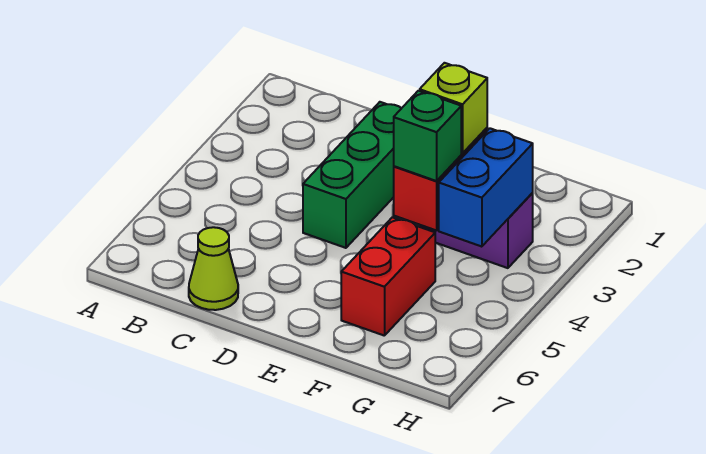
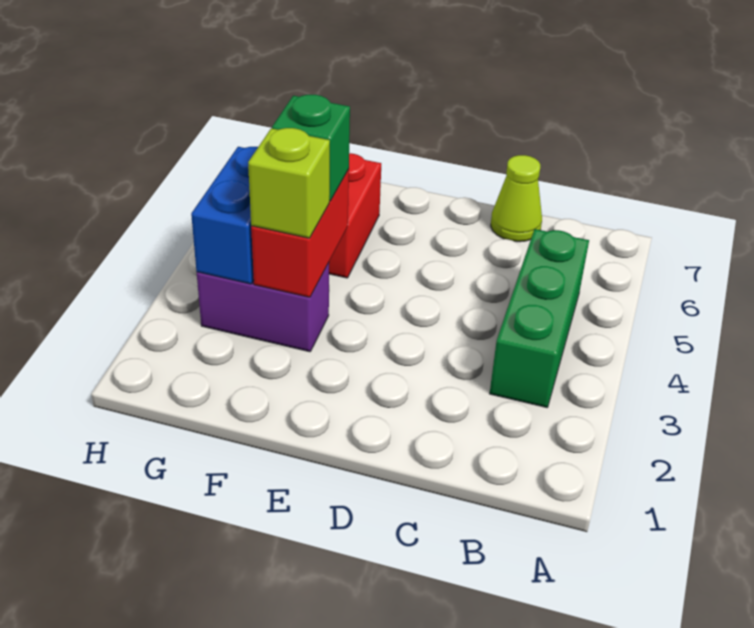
green brick D2:D4 level 1 -> green brick B3:B5 level 1

